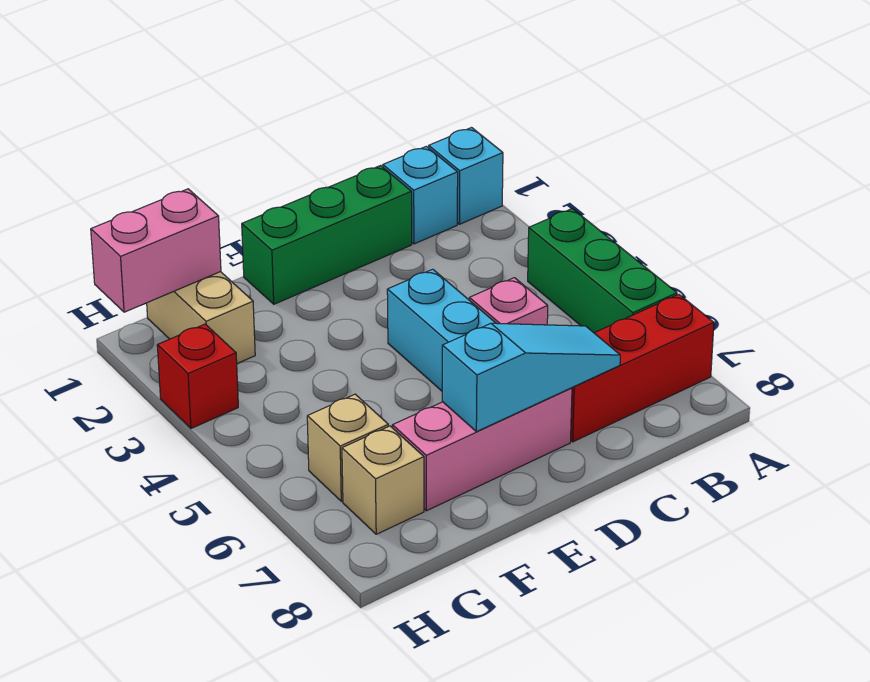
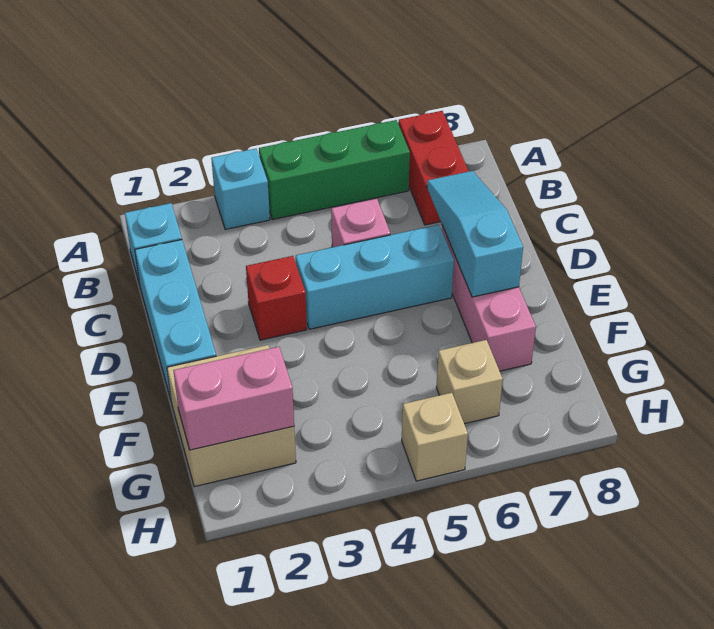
cyan brick A1 level 1 -> cyan brick A3 level 1
red brick A7:C7 level 1 -> red brick A7:B7 level 1
green brick C1:E1 level 1 -> cyan brick C1:E1 level 1
tan brick G1:G2 level 1 -> tan brick F1:G2 level 1
pink brick G1:H1 level 2 -> pink brick G1:G2 level 2
tan brick G7 level 1 -> tan brick H5 level 1
red brick H3 level 1 -> red brick D3 level 1

